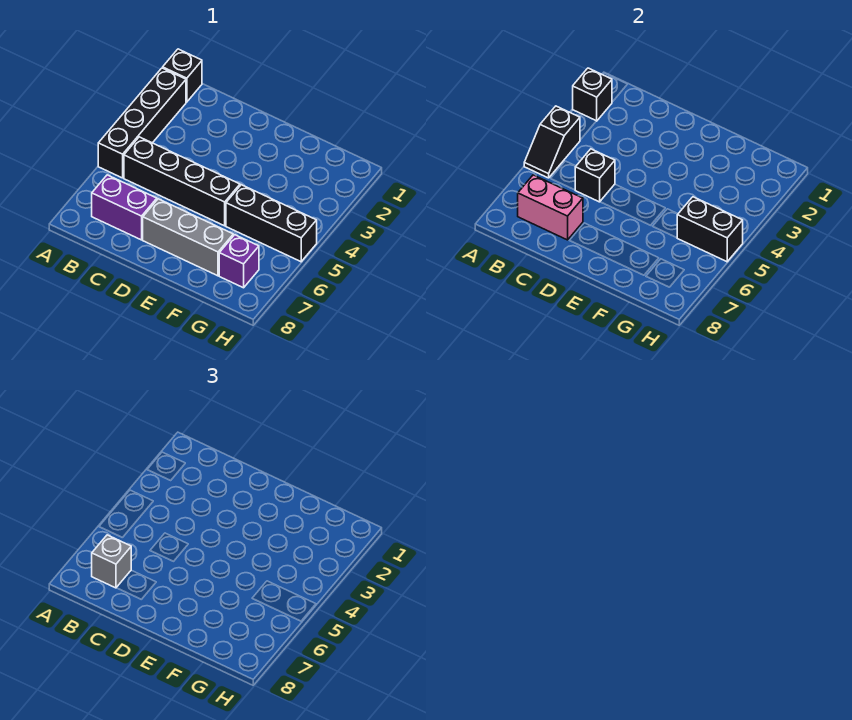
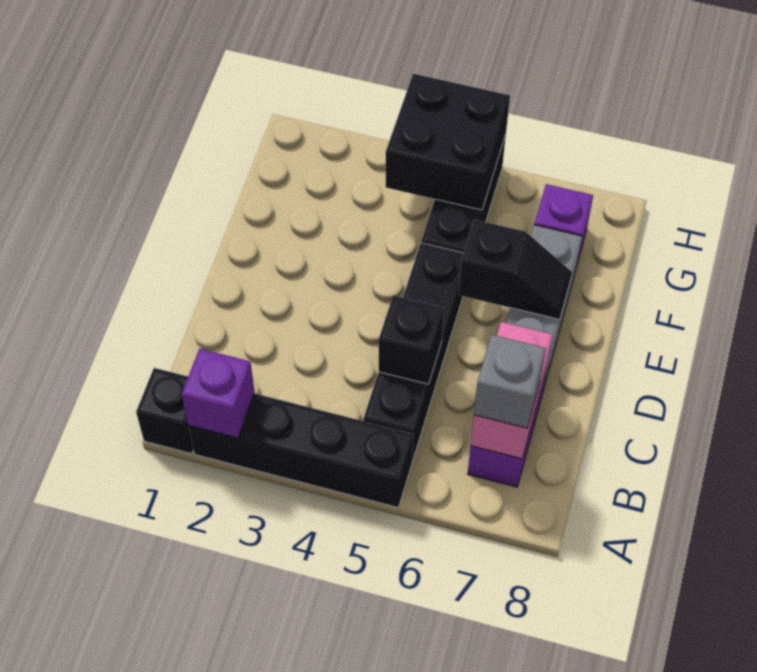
black brick A2 level 2 -> purple brick A2 level 2
black slope A4:A5 level 2 top 4 -> black slope E6:E7 level 2 top 6
black brick G5:H5 level 2 -> black brick G4:H5 level 2

